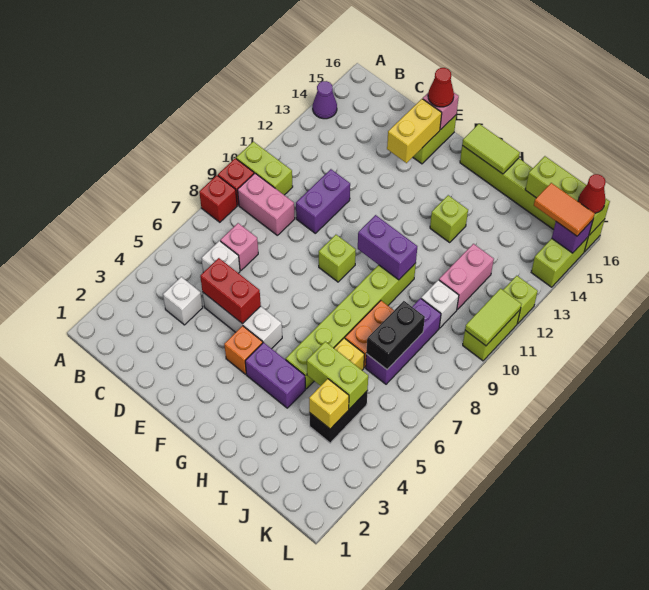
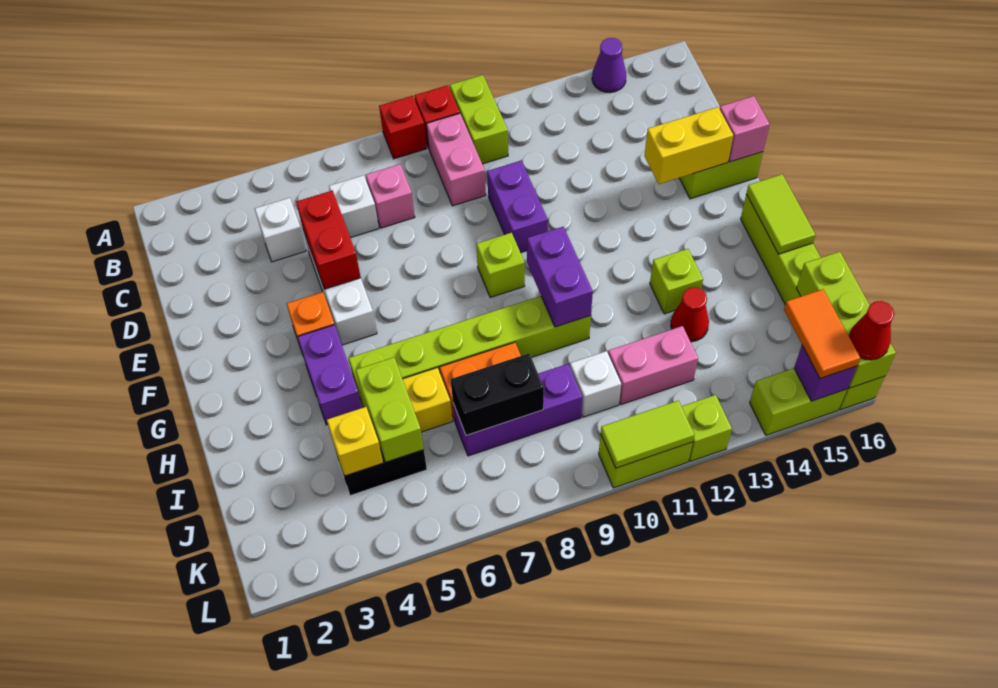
purple brick D10:D11 level 1 -> purple brick D10:E10 level 1
red cone E16 level 3 -> red cone I13 level 1

